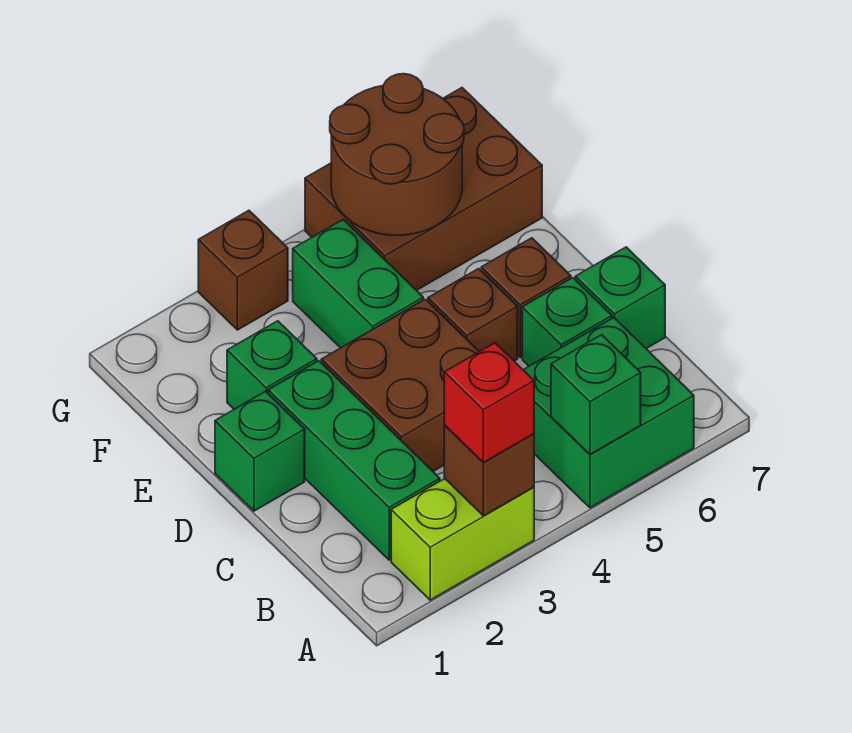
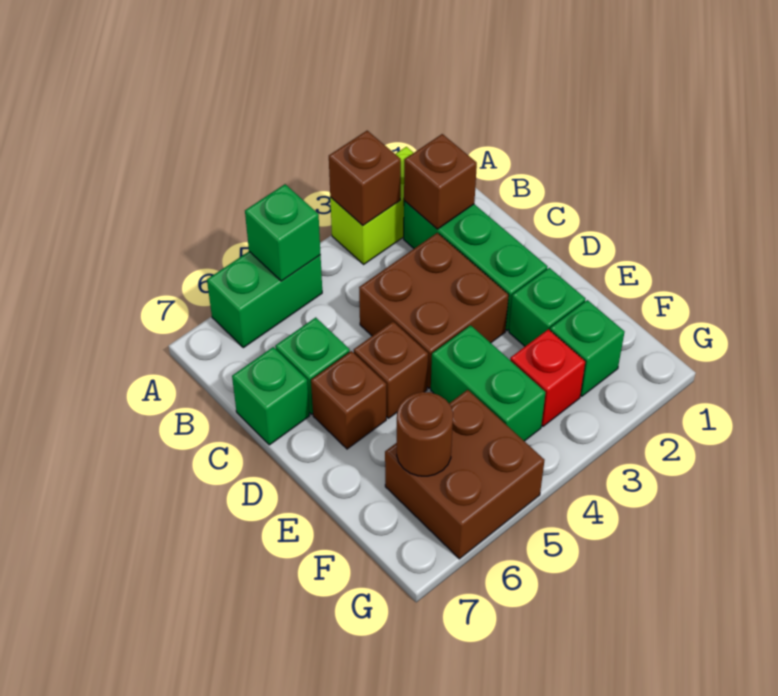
red brick A3 level 3 -> red brick F3 level 1
green brick A5:B6 level 1 -> green brick A5:A6 level 1
green brick D1 level 1 -> green brick F2 level 1
brown brick F5:G7 level 1 -> brown brick F5:G6 level 1
brown round brick F5:G6 level 2 -> brown round brick F6 level 2
brown brick G3 level 1 -> brown brick B2 level 2

